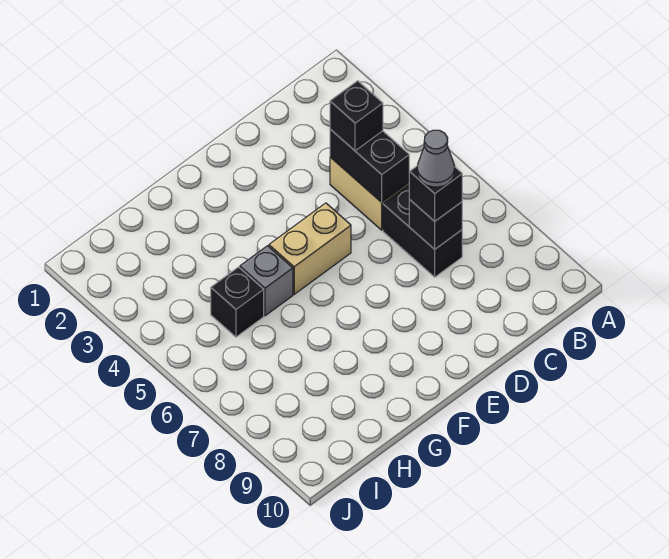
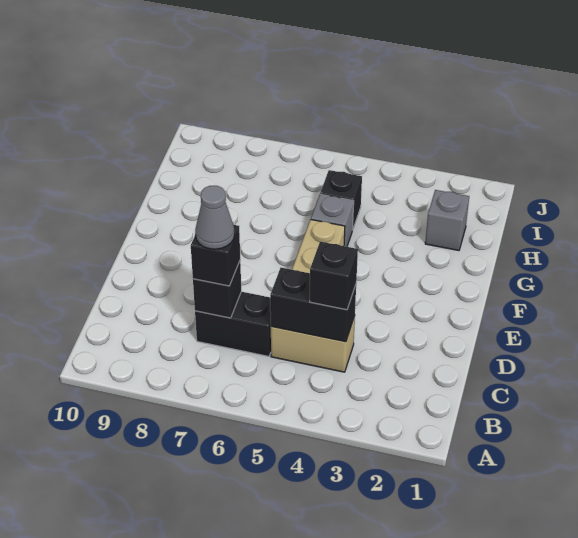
none -> grey brick H2 level 1

